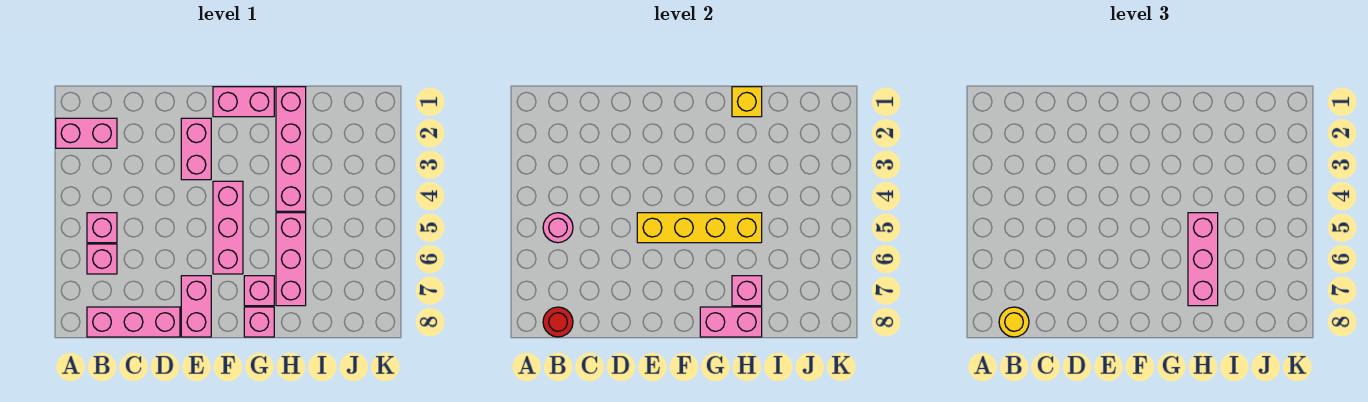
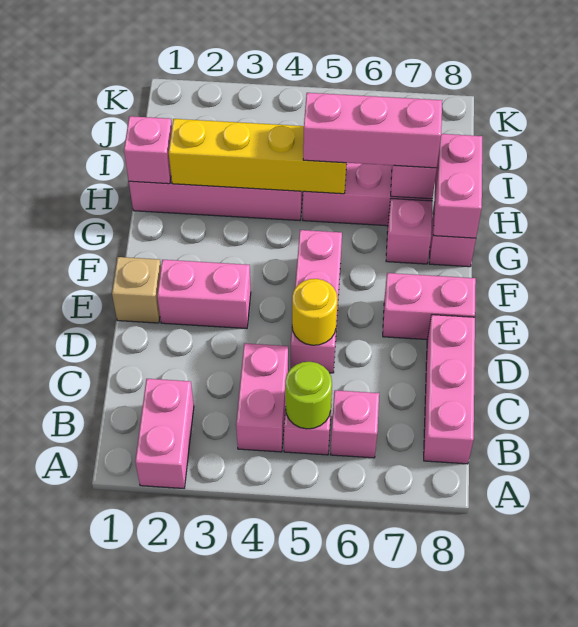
pink round brick B5 level 2 -> lime round brick B5 level 2
red round brick B8 level 2 -> none
yellow round brick B8 level 3 -> yellow round brick D5 level 2
none -> tan brick E1 level 1
yellow brick E5:H5 level 2 -> yellow brick H2:H5 level 2
pink brick F1:G1 level 1 -> pink brick B4:C4 level 1
pink brick F4:F6 level 1 -> pink brick D5:F5 level 1
yellow brick H1 level 2 -> pink brick H1 level 2

